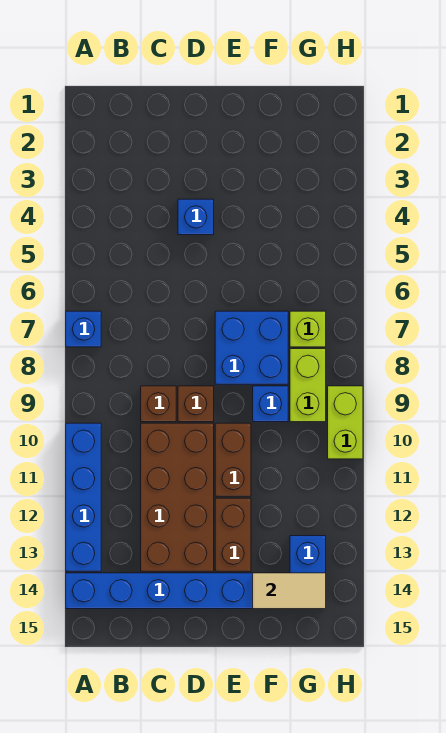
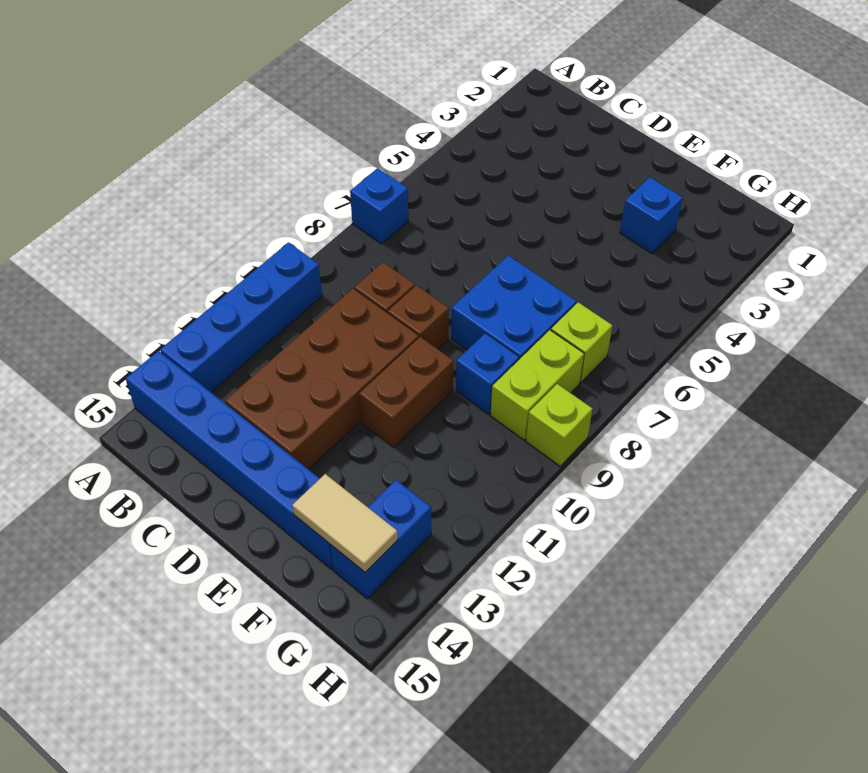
blue brick D4 level 1 -> blue brick F3 level 1
brown brick E12:E13 level 1 -> none
lime brick H9:H10 level 1 -> lime brick H9 level 1

